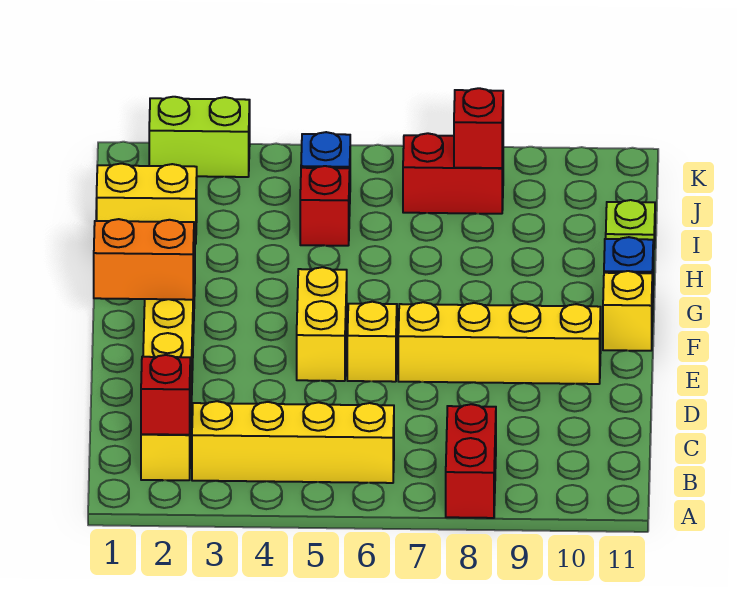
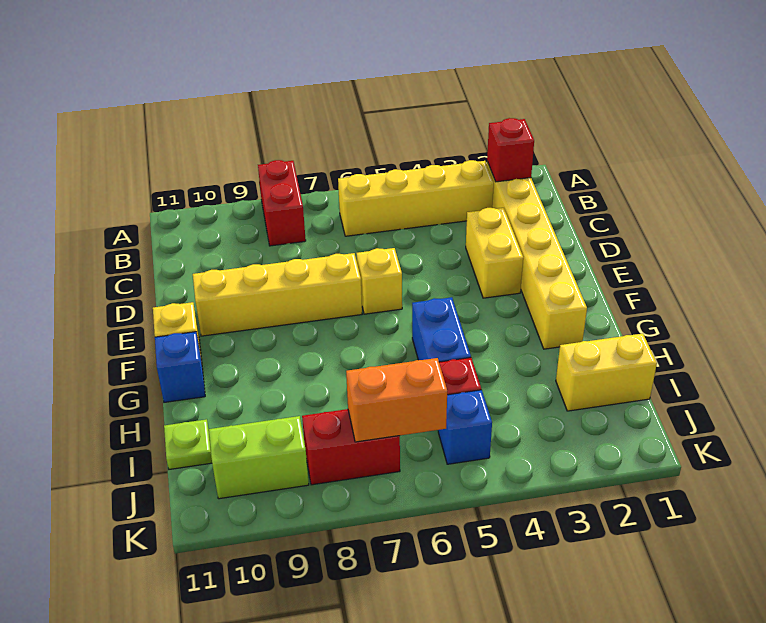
yellow brick E5:F5 level 1 -> yellow brick D3:E3 level 1
orange brick F1:F2 level 2 -> orange brick J6:J7 level 2
none -> blue brick G5:H5 level 1
red brick J8 level 2 -> none
lime brick K2:K3 level 1 -> lime brick J9:J10 level 1

